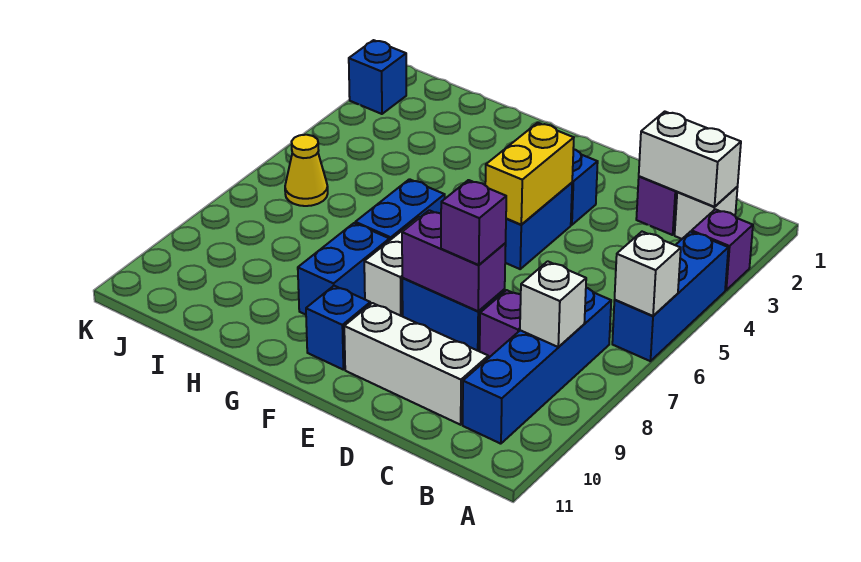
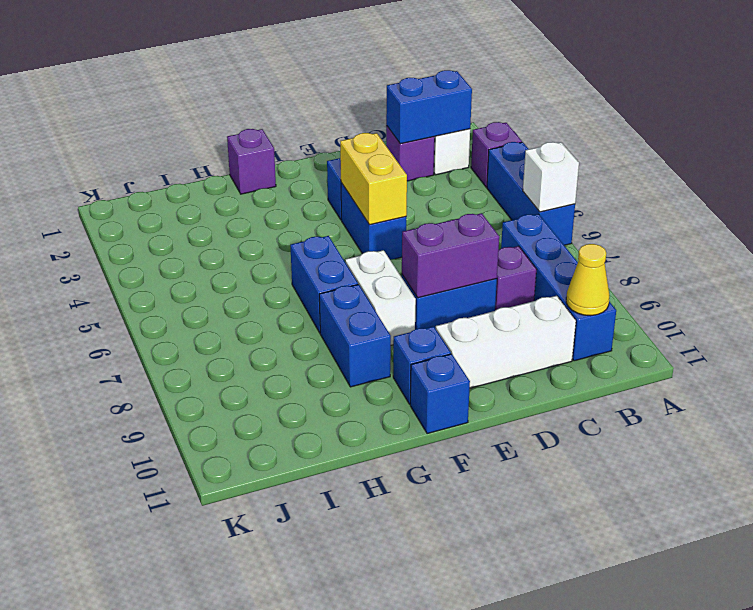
white brick B2:C2 level 2 -> blue brick B2:C2 level 2
white brick B8 level 2 -> none
purple brick D8 level 3 -> purple brick G1 level 1
yellow cone J6 level 1 -> yellow cone B10 level 2
blue brick K2 level 1 -> blue brick F11 level 1

